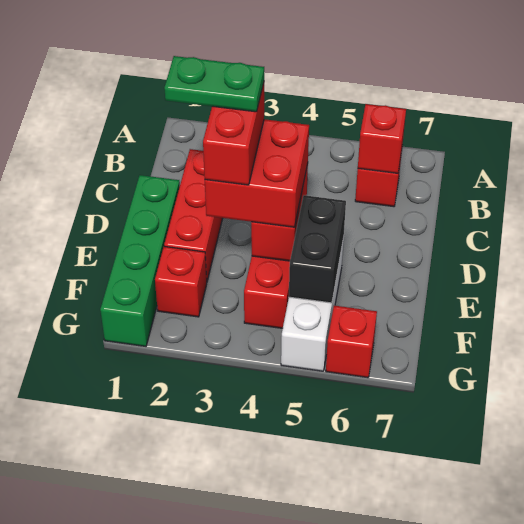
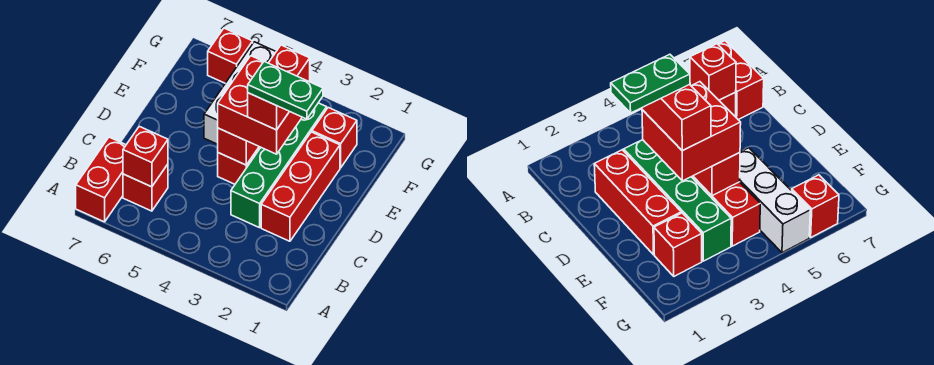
none -> red brick A7:B7 level 1
green brick D1:G1 level 1 -> green brick C3:F3 level 1
black brick E5:F5 level 2 -> none

